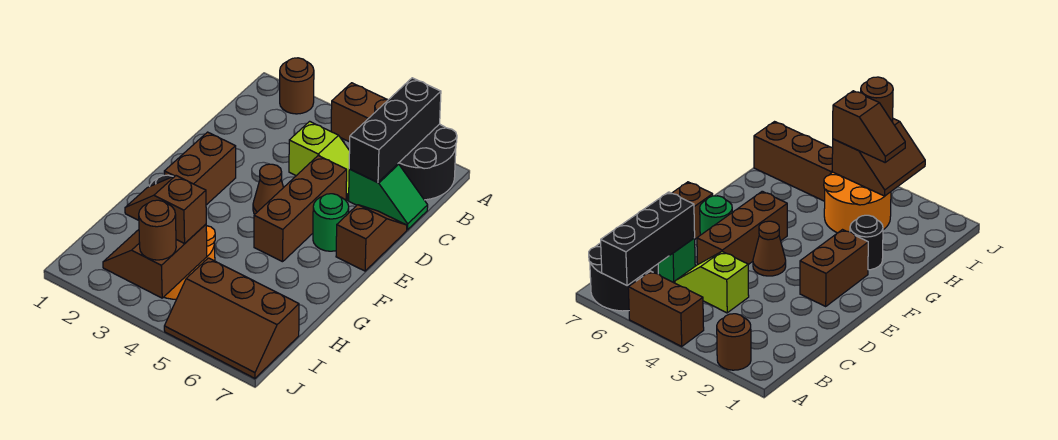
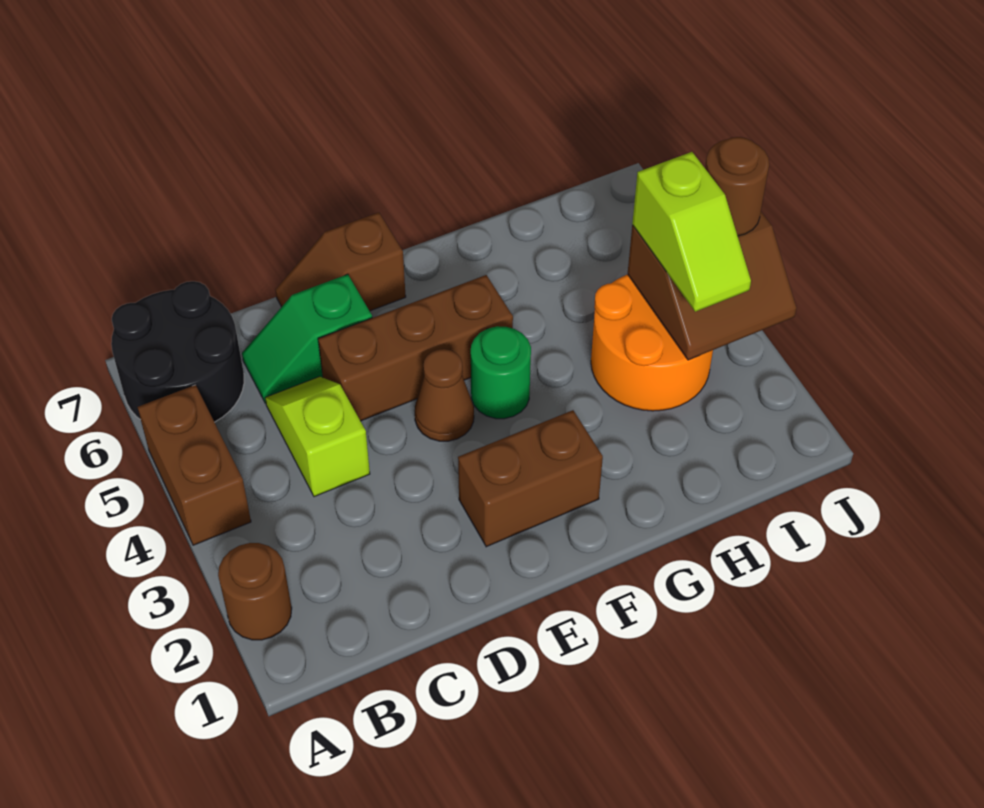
black brick A6:C6 level 2 -> none
green slope C6:C7 level 1 top 6 -> green slope C6:D6 level 1 top D
green round brick E6 level 1 -> green round brick F4 level 1
black round brick G2 level 1 -> none
brown slope I3:I4 level 3 top 4 -> lime slope I3:I4 level 3 top 4
brown slope I5:J7 level 1 top I -> none

